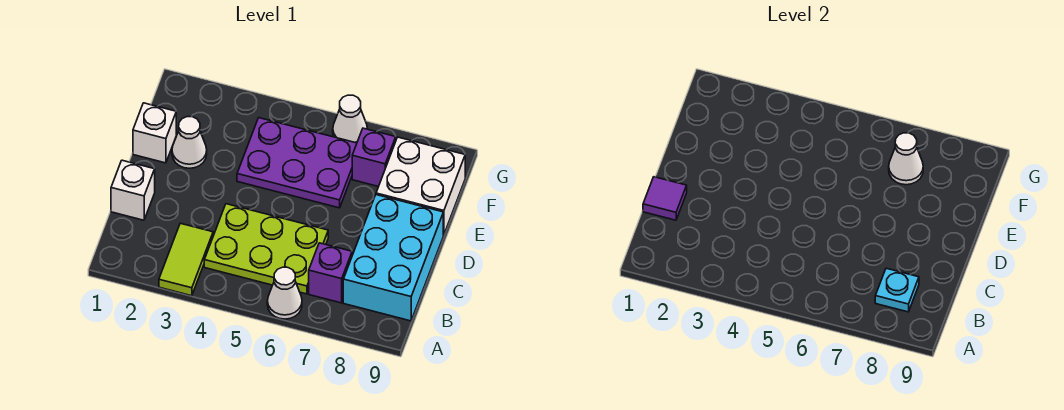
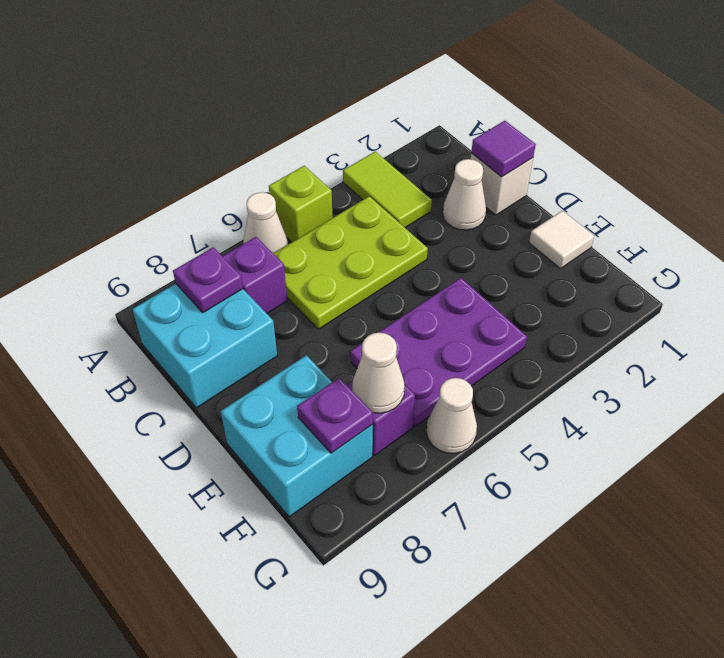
none -> lime brick A5 level 1
cyan brick B8:D9 level 1 -> cyan brick B8:C9 level 1
cyan plate B8 level 2 -> purple plate B8 level 2
white brick E1 level 1 -> white tile E1 level 1
white cone E2 level 1 -> white cone C2 level 1
white brick E8:F9 level 1 -> cyan brick E8:F9 level 1
none -> purple plate F8 level 2

